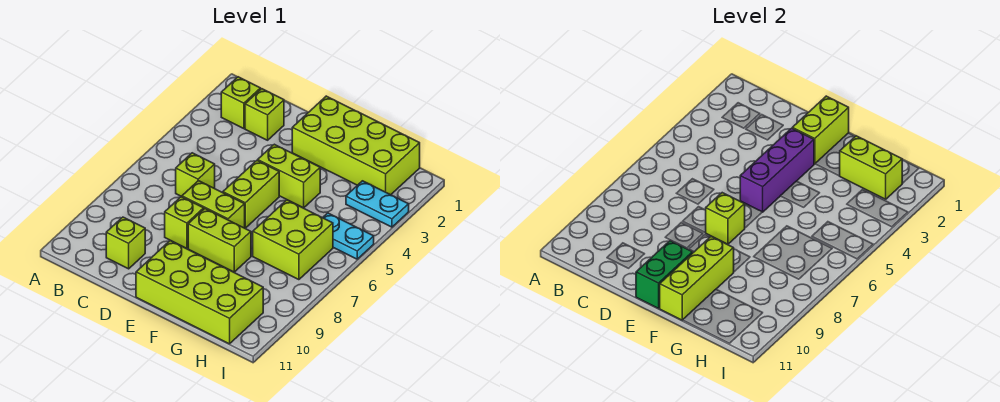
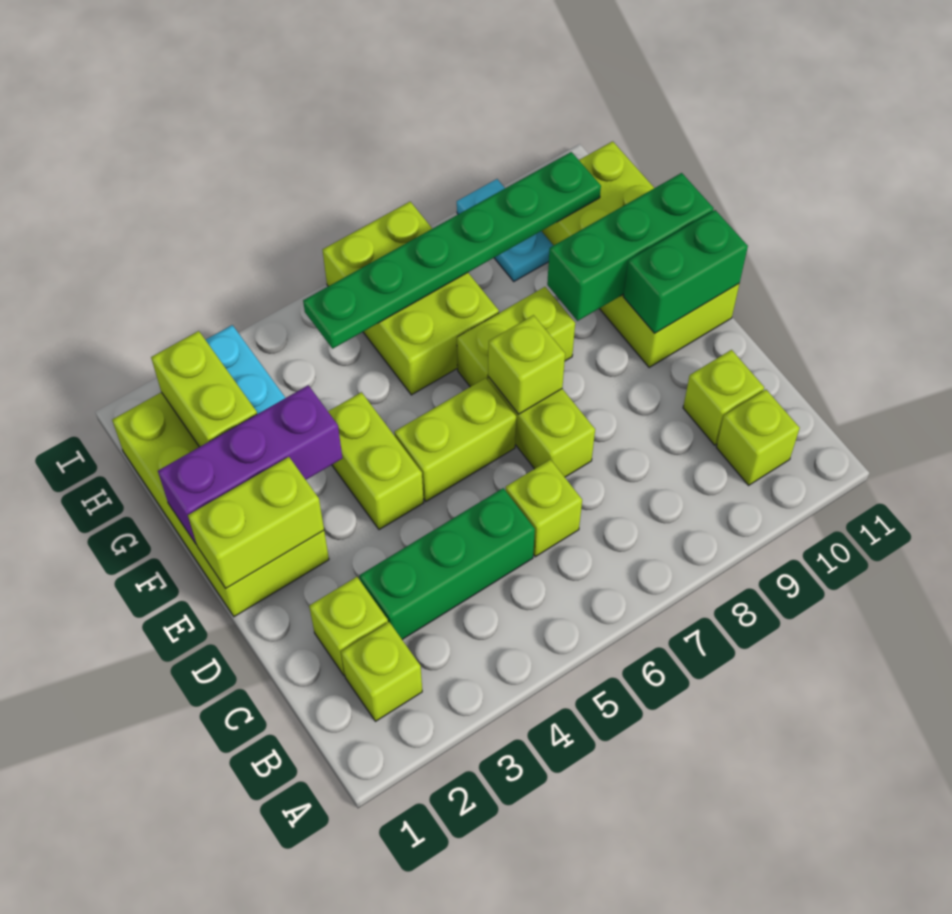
none -> green brick C3:C5 level 1
lime brick D8 level 1 -> lime brick B10 level 1
purple brick E3:E5 level 2 -> purple brick F1:F3 level 2
lime brick E8:F8 level 1 -> lime brick F7:F8 level 1
lime brick F9:F11 level 2 -> green brick F9:F11 level 2
lime brick G6:H7 level 1 -> lime brick G6:I7 level 1
cyan plate H5:I5 level 1 -> cyan plate H9:I9 level 1
none -> green plate H5:H10 level 2

